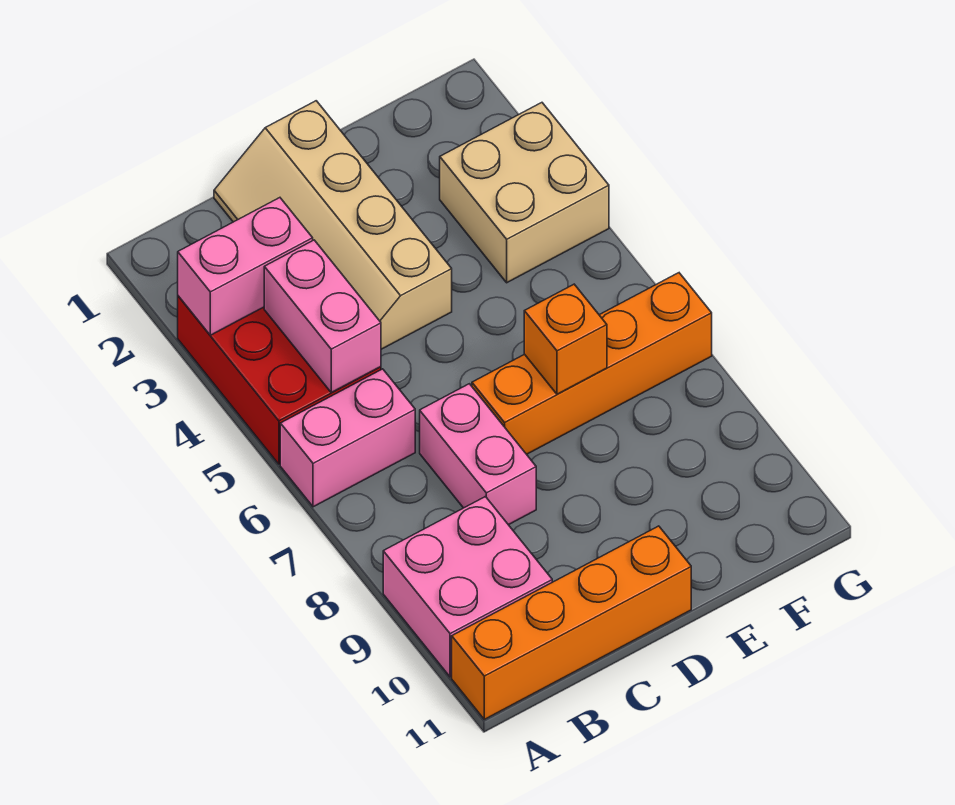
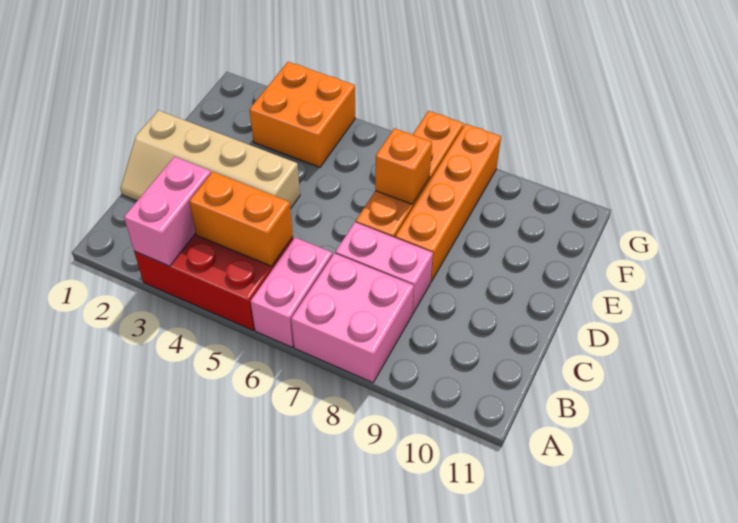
pink brick A9:B10 level 1 -> pink brick A7:B8 level 1
orange brick A11:D11 level 1 -> orange brick D8:G8 level 1
pink brick B4:B5 level 2 -> orange brick B4:B5 level 2
tan brick F3:G4 level 1 -> orange brick F3:G4 level 1

